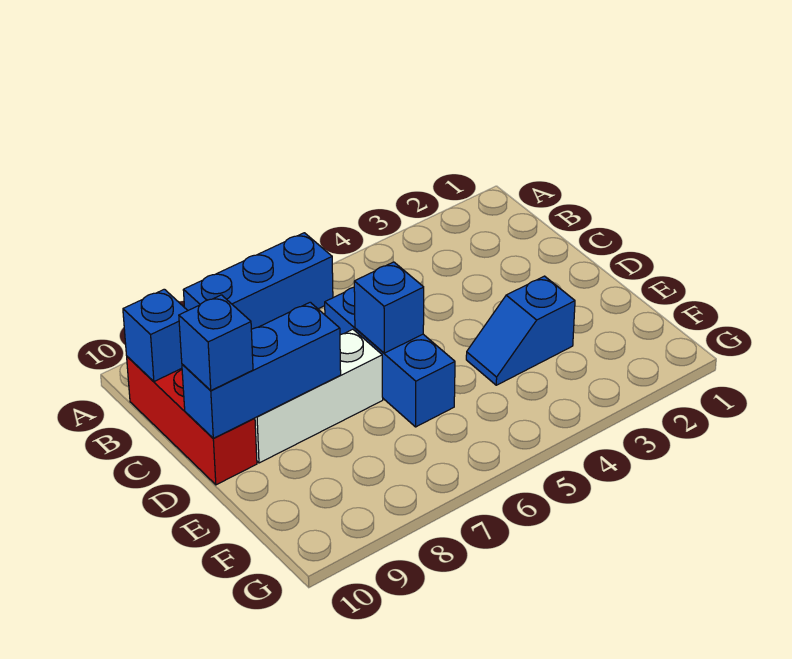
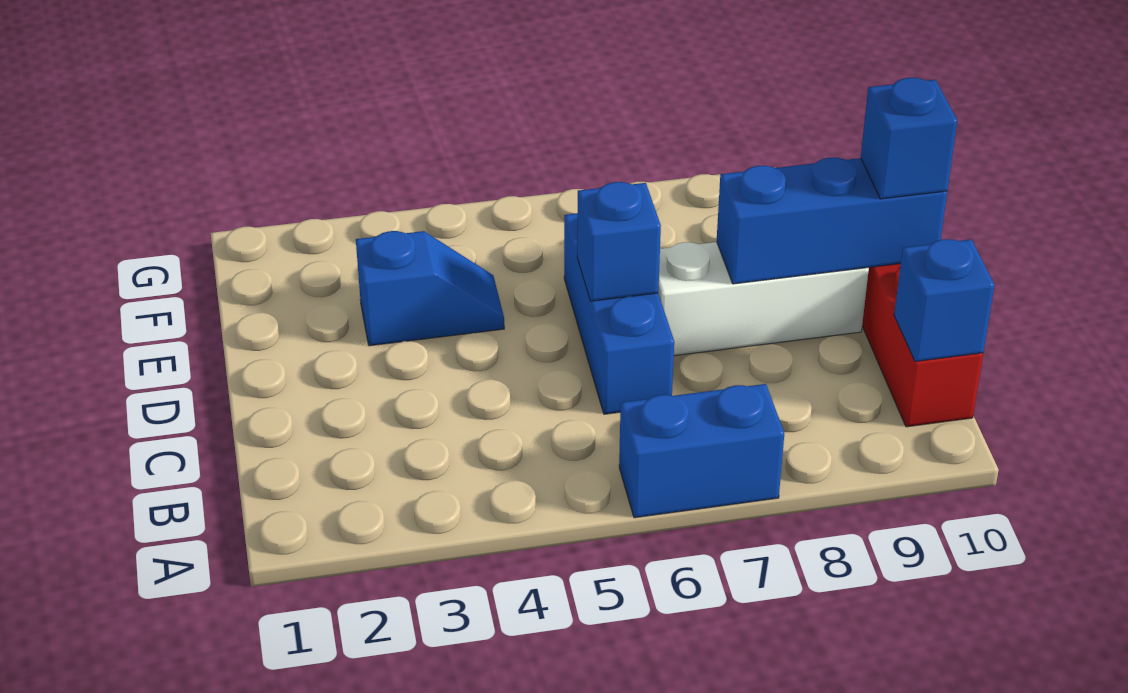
blue brick A6:A8 level 1 -> blue brick A6:A7 level 1

